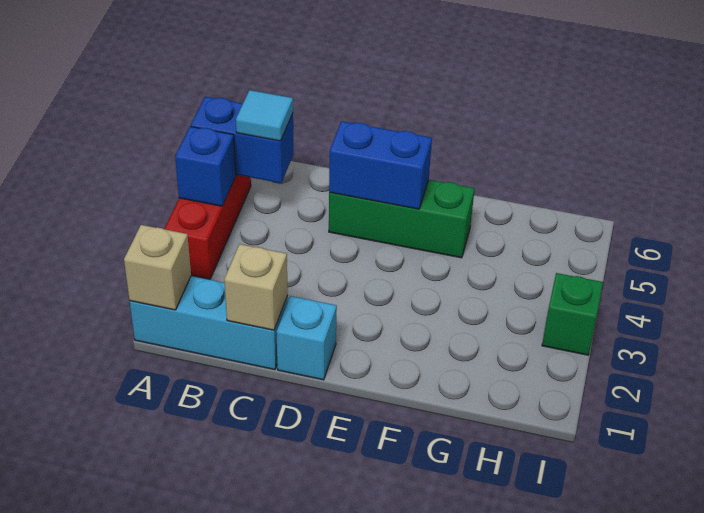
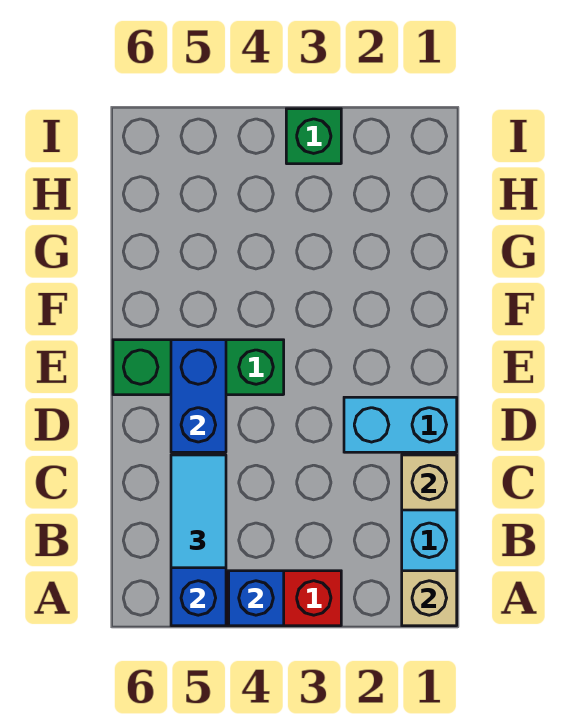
cyan tile B5 level 3 -> cyan tile B5:C5 level 3
cyan brick D1 level 1 -> cyan brick D1:D2 level 1
green brick D5:F5 level 1 -> green brick E4:E6 level 1

